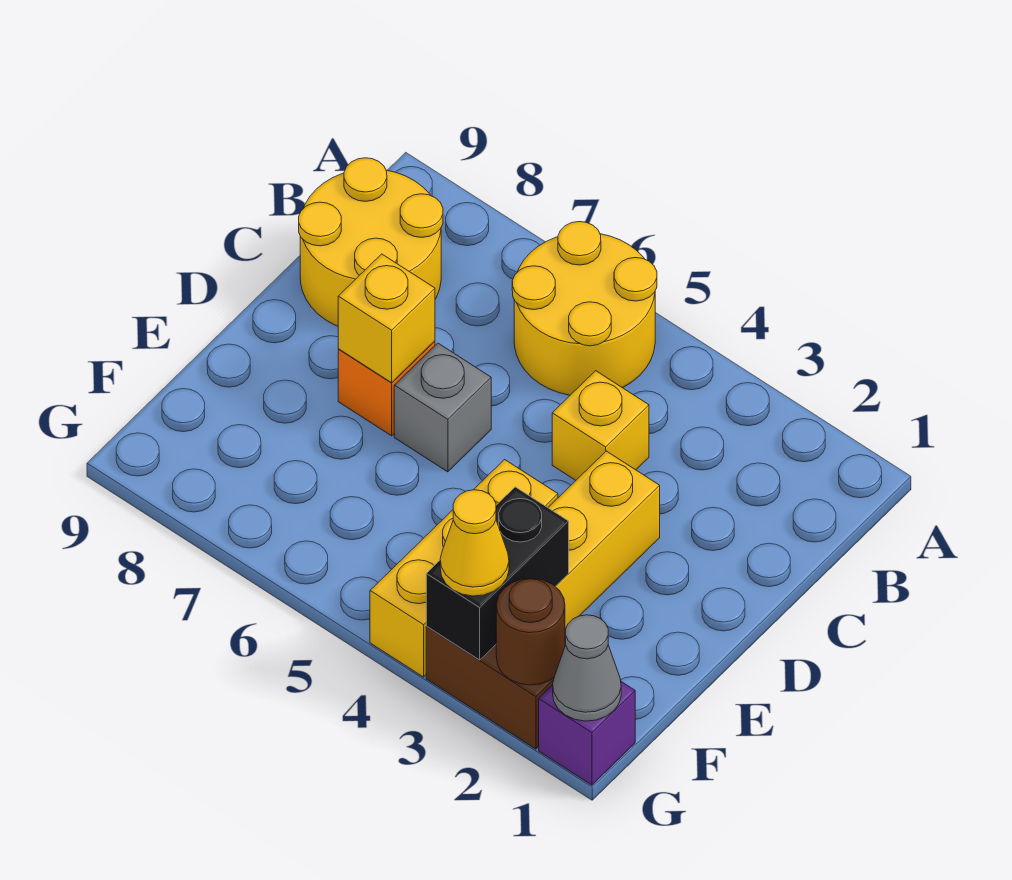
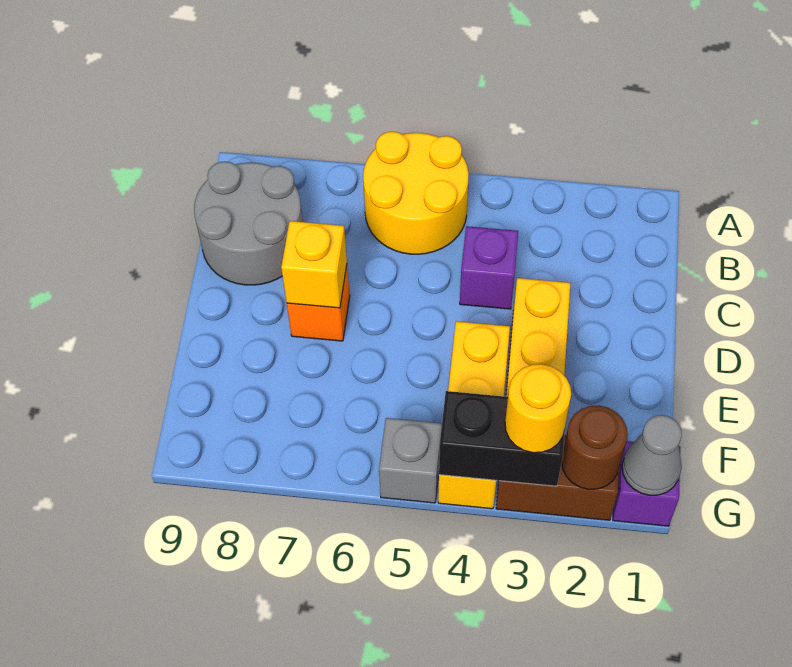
yellow round brick B8:C9 level 1 -> grey round brick B8:C9 level 1
yellow brick C4 level 1 -> purple brick C4 level 1
grey brick D6 level 1 -> grey brick G5 level 1
black brick F3:G3 level 2 -> black brick G3:G4 level 2
yellow cone G3 level 3 -> yellow round brick G3 level 3

